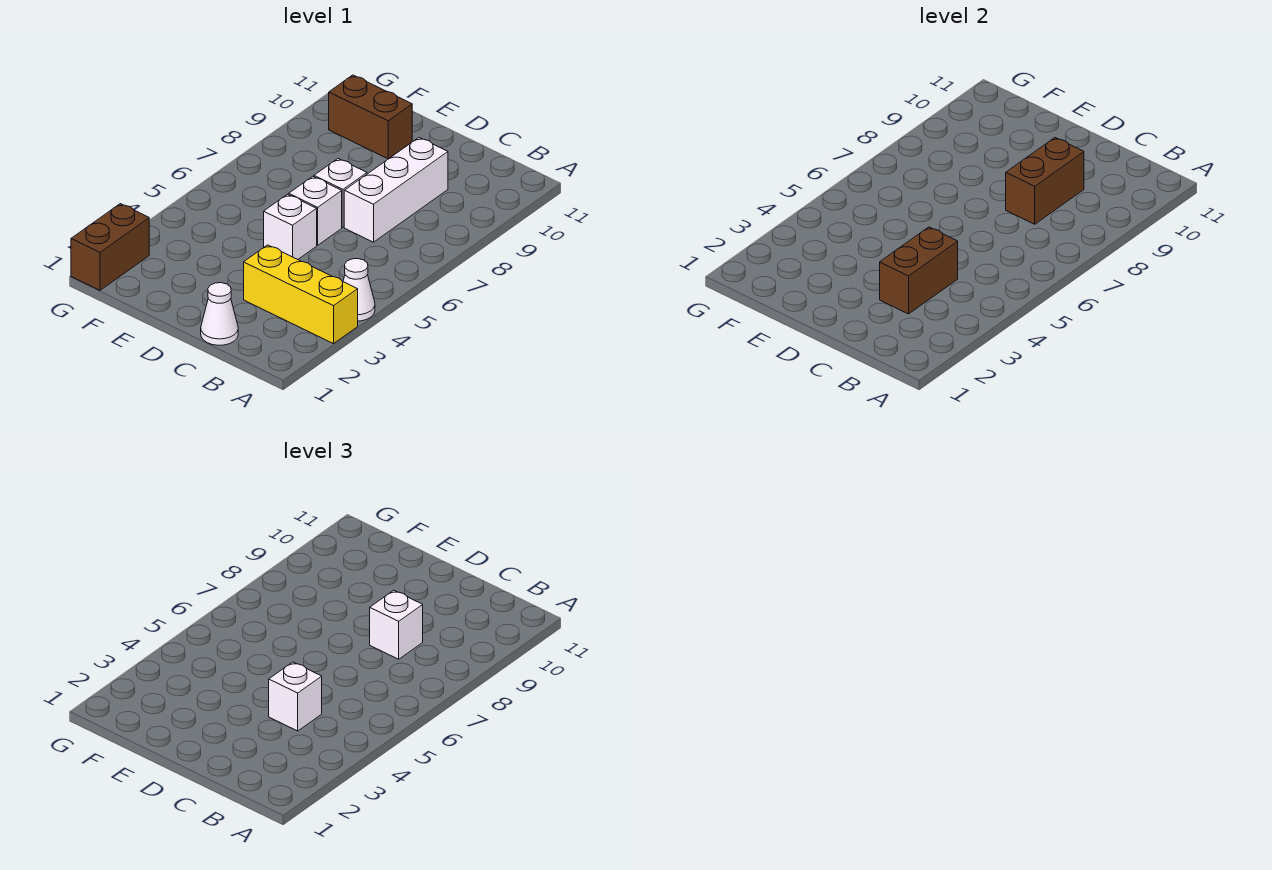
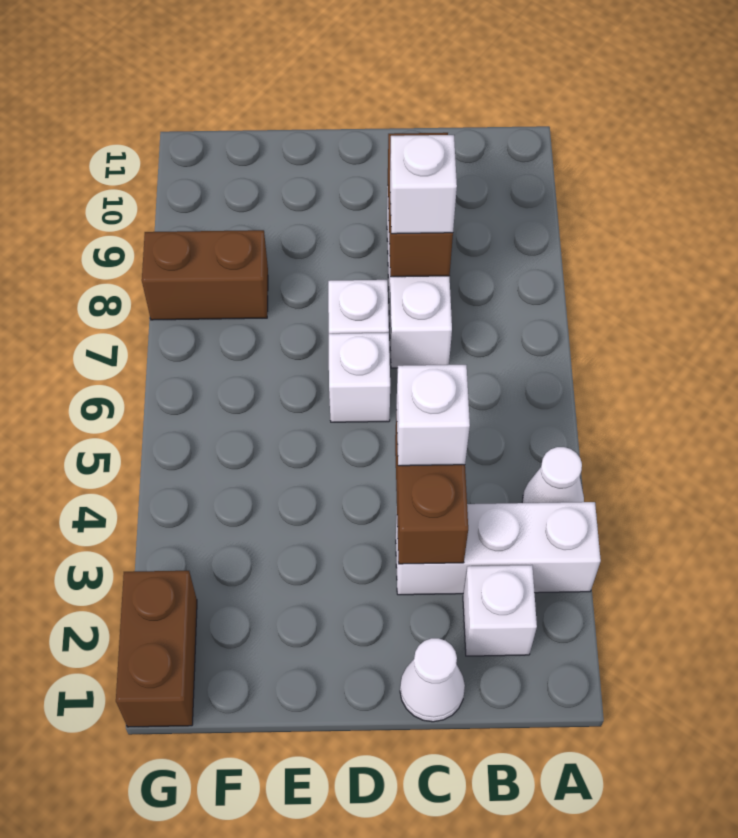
yellow brick A3:C3 level 1 -> white brick A3:C3 level 1
white brick D5 level 1 -> white brick B2 level 1
brown brick E10:F10 level 1 -> brown brick F8:G8 level 1

